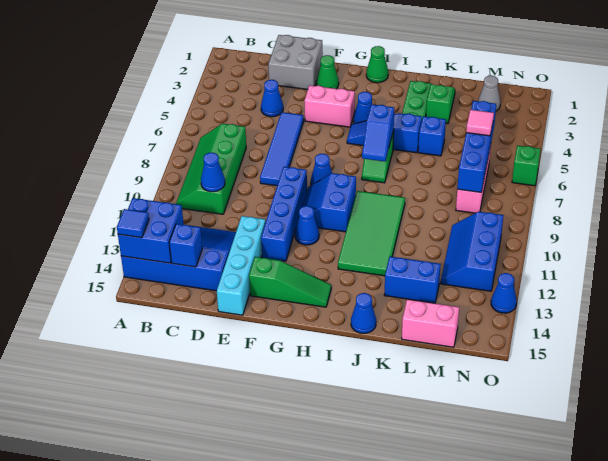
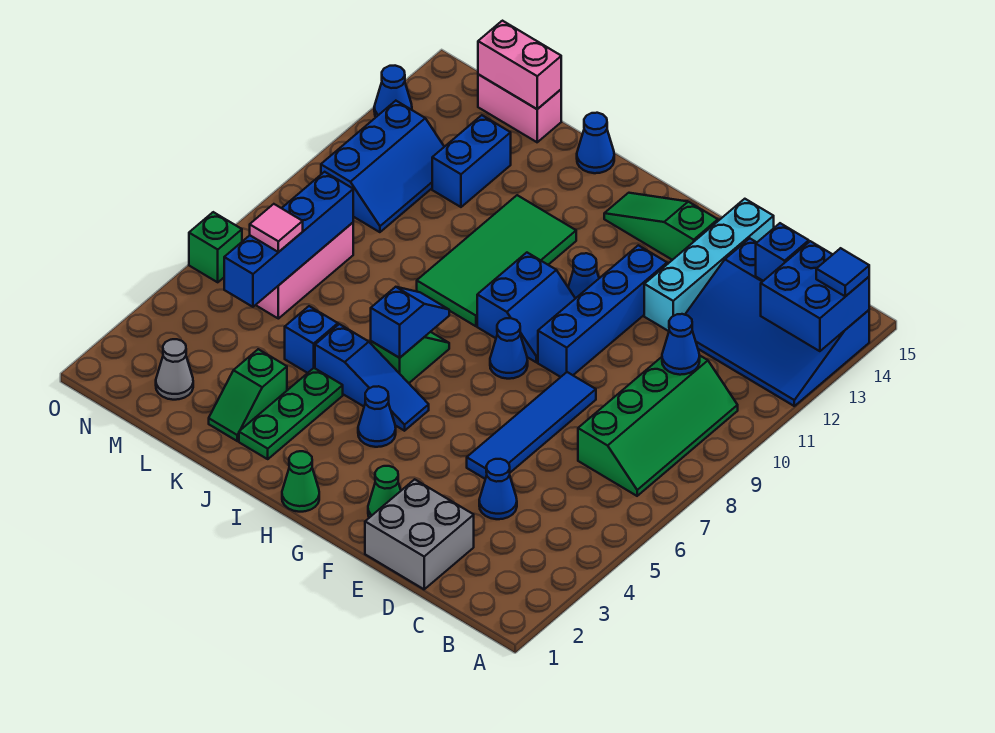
pink brick F4:G4 level 1 -> pink brick L15:M15 level 2
blue brick K13:L13 level 1 -> blue brick L12:L13 level 1

